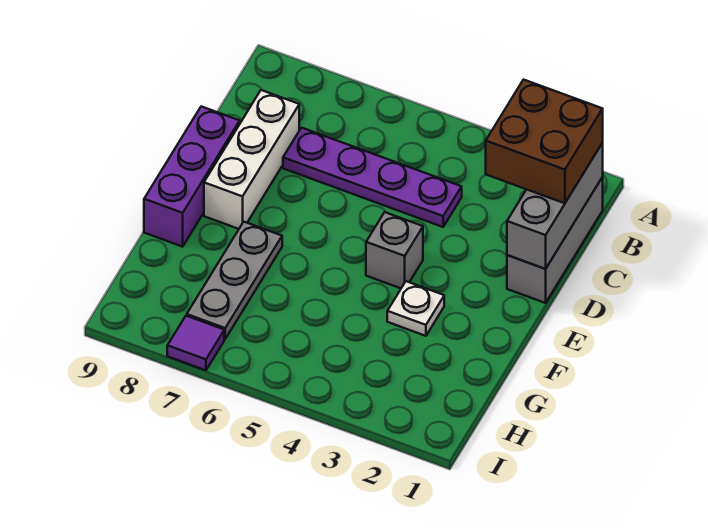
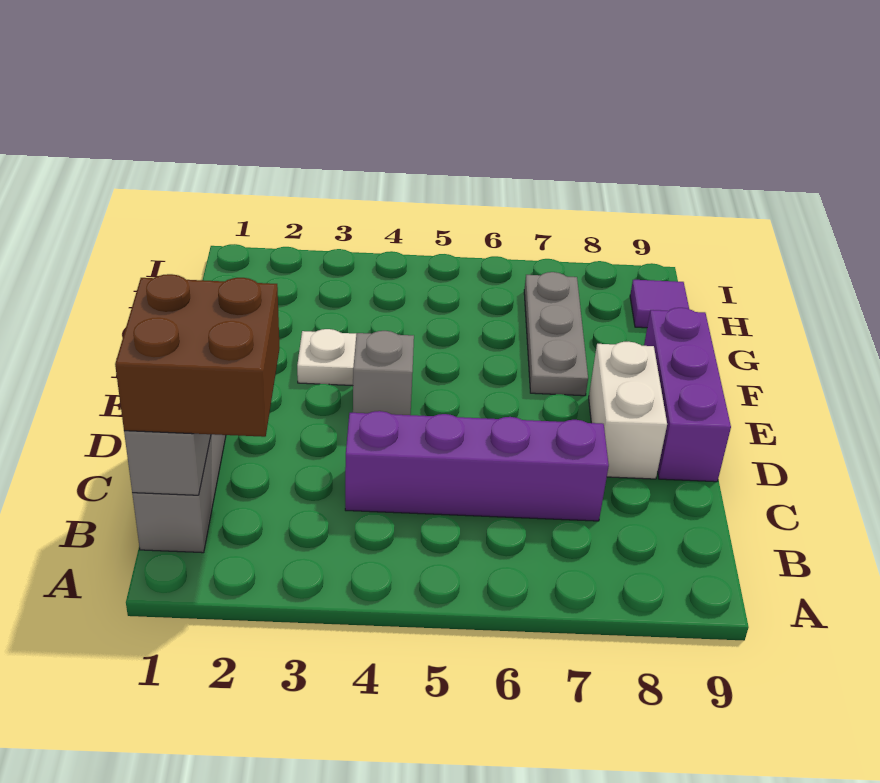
purple plate C4:C7 level 1 -> purple brick C4:C7 level 1
white brick C8:E8 level 1 -> white brick D8:E8 level 1
purple tile I7 level 1 -> purple tile H9 level 1

